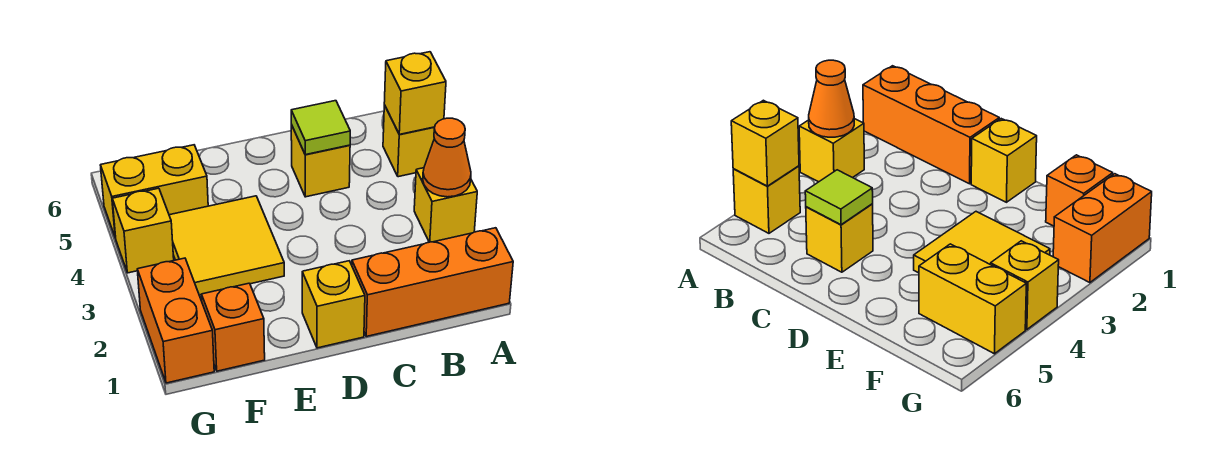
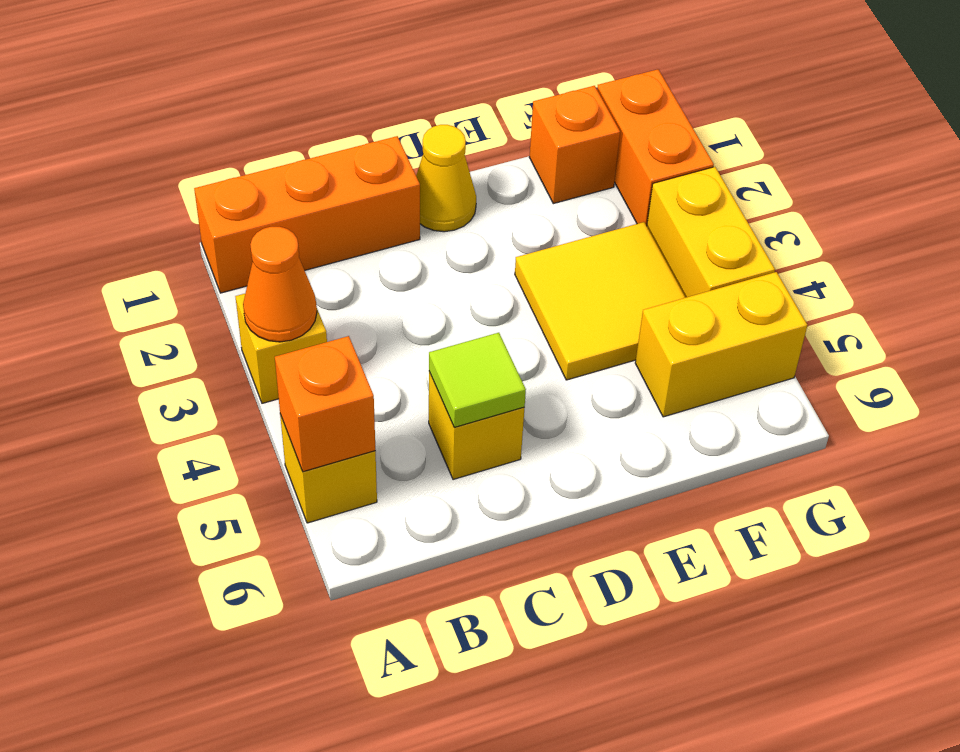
yellow brick A5 level 2 -> orange brick A5 level 2
yellow brick D1 level 1 -> yellow cone D1 level 1
yellow brick G4 level 1 -> yellow brick G3:G4 level 1

